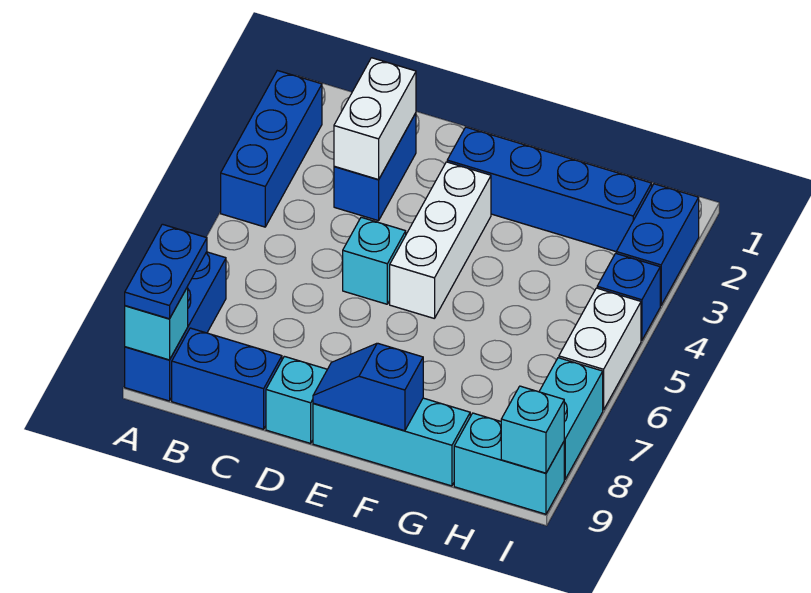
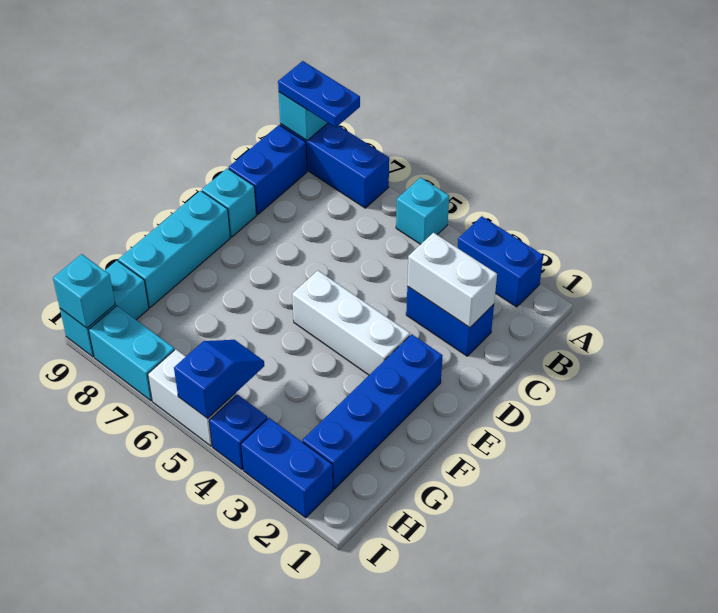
blue brick A2:A4 level 1 -> blue brick A2:A3 level 1
cyan brick D5 level 1 -> cyan brick A5 level 1
blue slope E9:F9 level 2 top F -> blue slope H5:I5 level 2 top I

